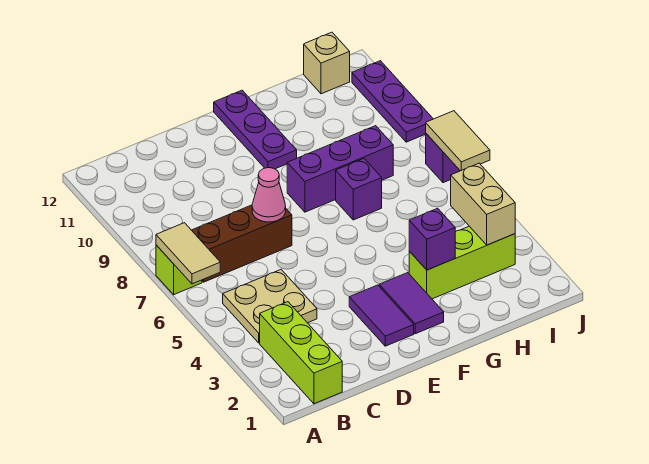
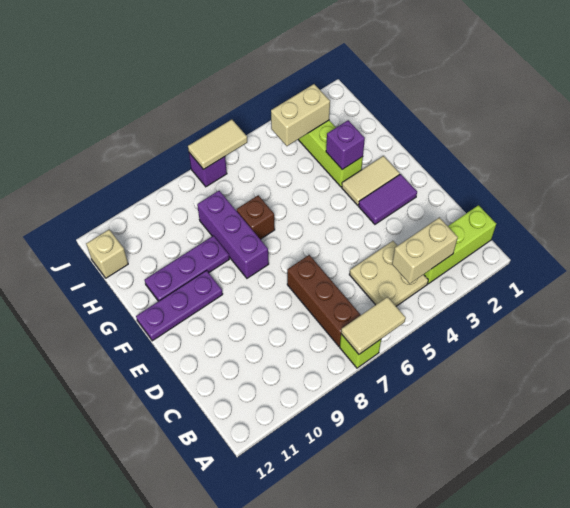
none -> tan brick B3:B4 level 2
pink cone D7 level 2 -> none
purple tile F2:F3 level 1 -> tan tile F2:F3 level 1
purple brick G7 level 1 -> brown brick G7 level 1
purple plate J9:J11 level 1 -> purple plate G9:G11 level 1

